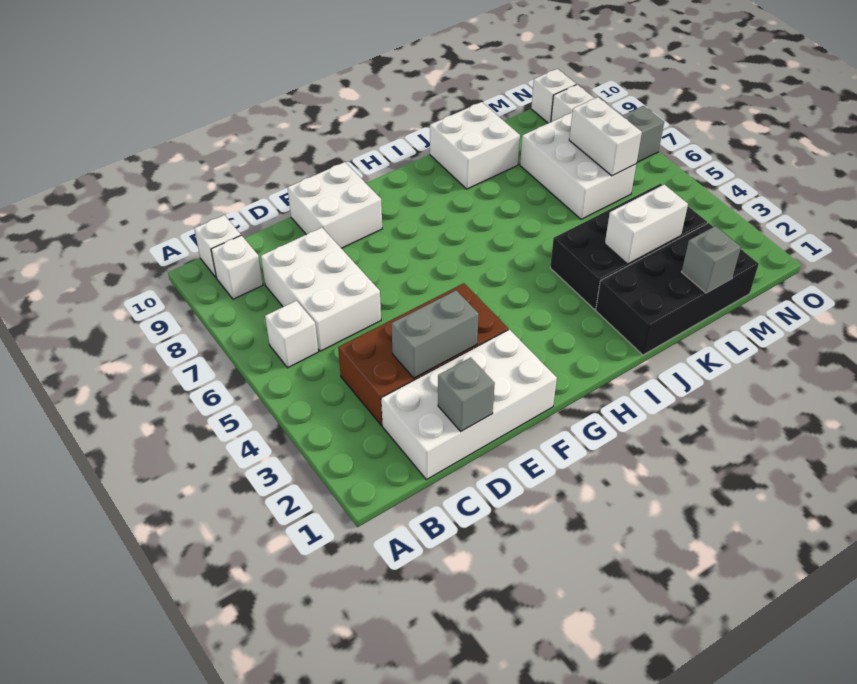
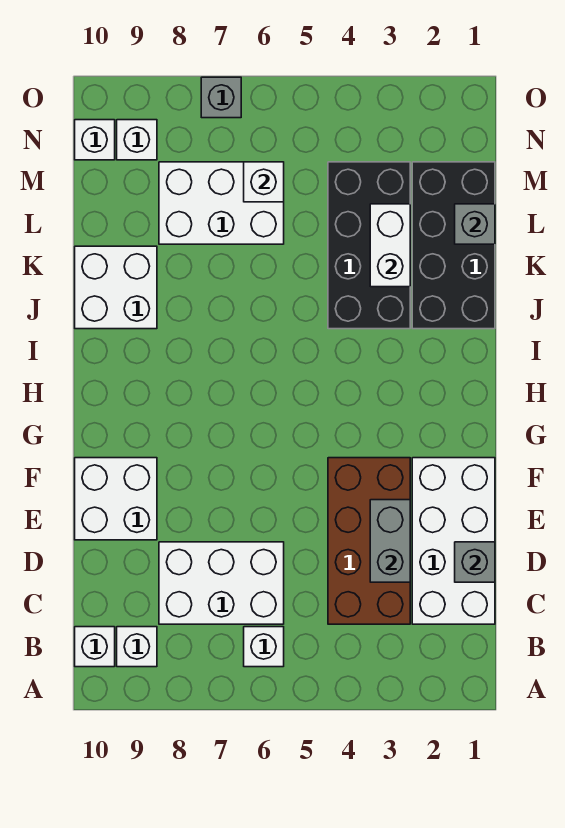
white brick M6:M7 level 2 -> white brick M6 level 2

